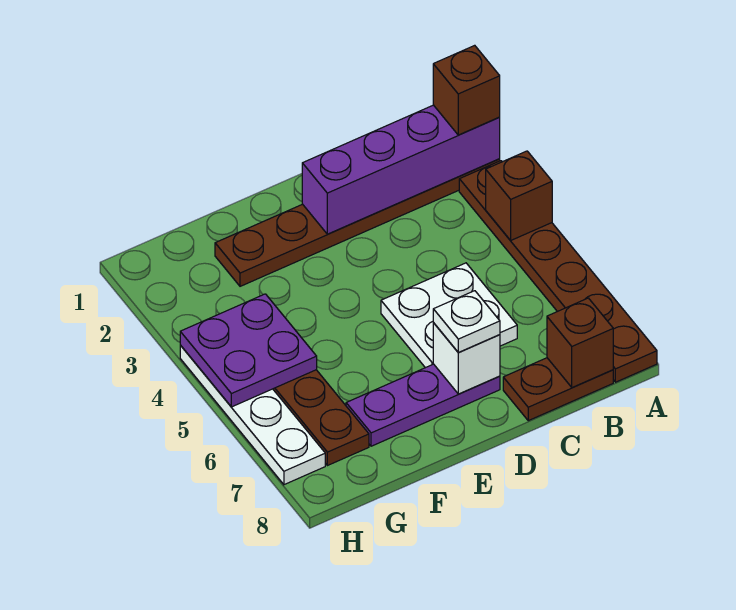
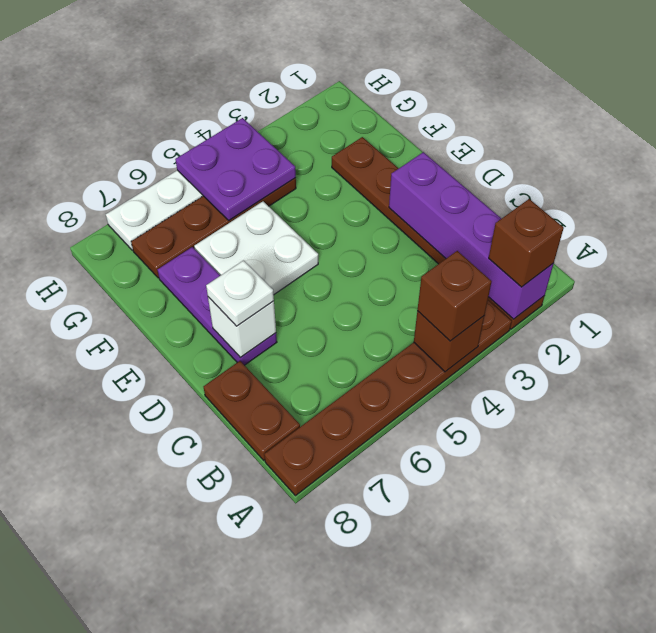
brown brick B8 level 2 -> brown brick A4 level 3
white plate C5:D6 level 1 -> white plate E5:F6 level 1

